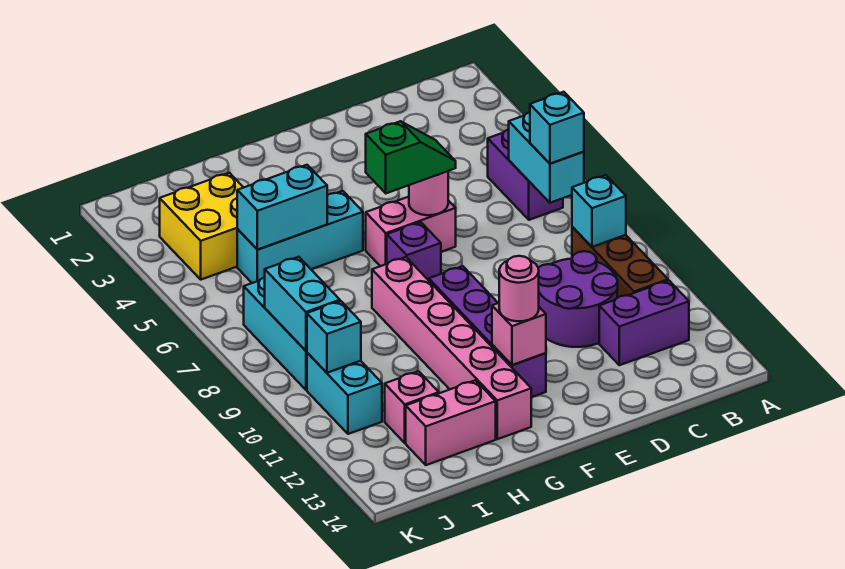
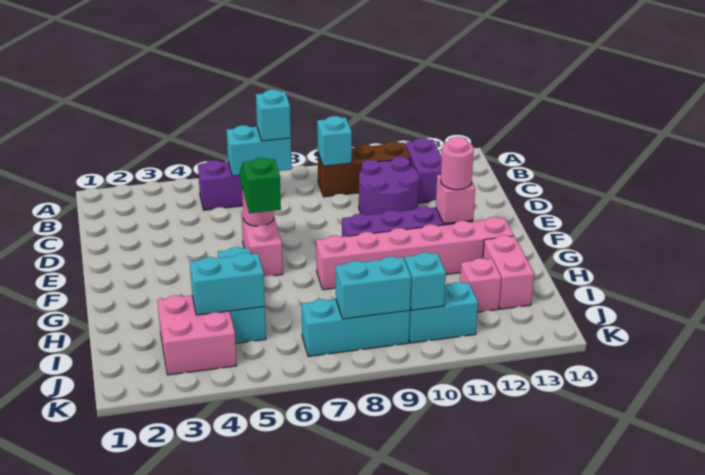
purple brick F7 level 1 -> none
cyan brick H5:I5 level 2 -> cyan brick I4:I5 level 2
yellow brick I3:J4 level 1 -> pink brick I3:J4 level 1

